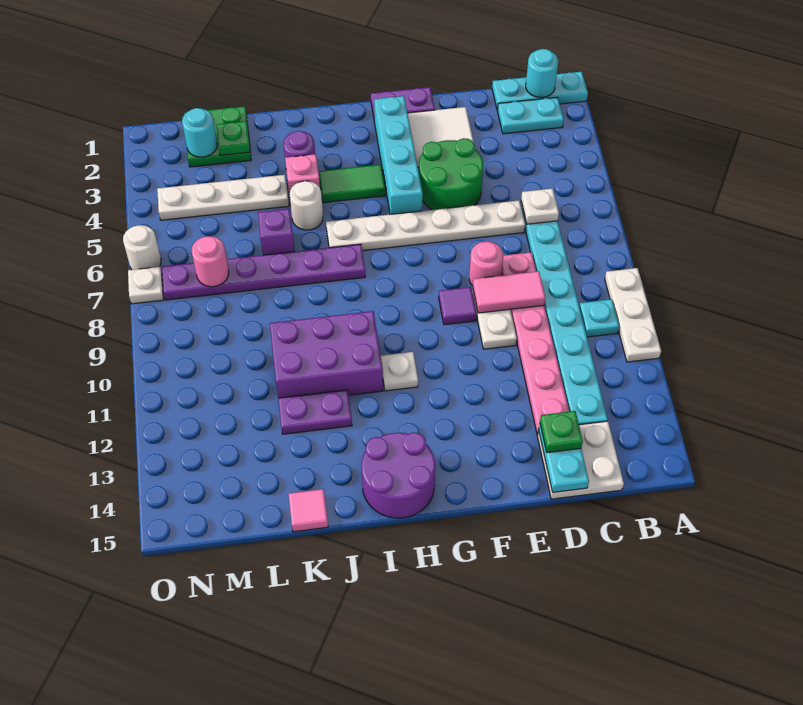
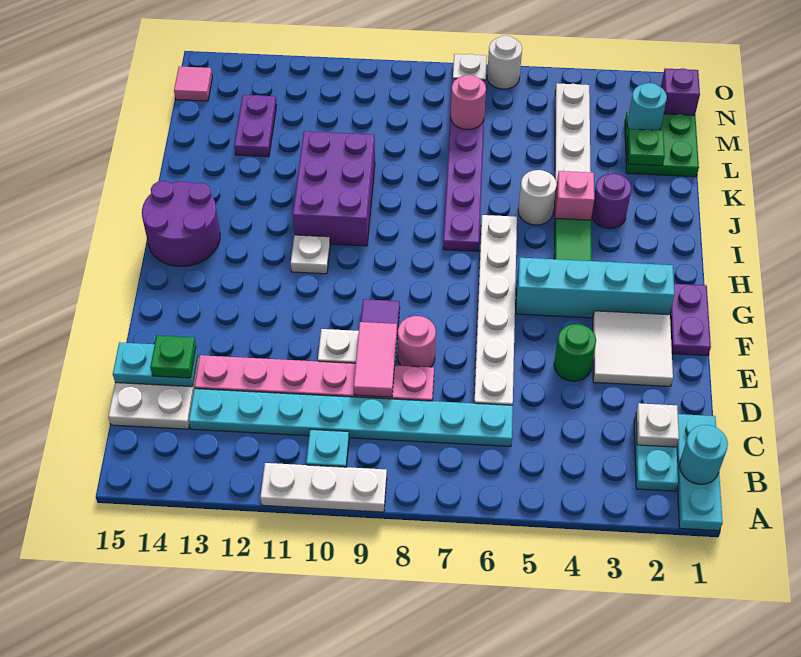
white plate C6 level 2 -> white plate C2 level 2
green round brick E4:F5 level 1 -> green round brick E4 level 1
purple plate J12:K12 level 1 -> purple plate L13:M13 level 1
purple brick K6 level 1 -> purple brick N1 level 1
pink tile K15 level 1 -> pink tile N15 level 1

